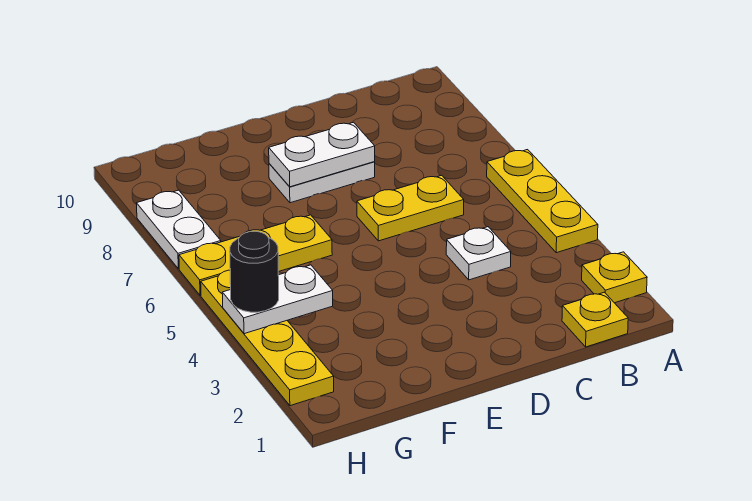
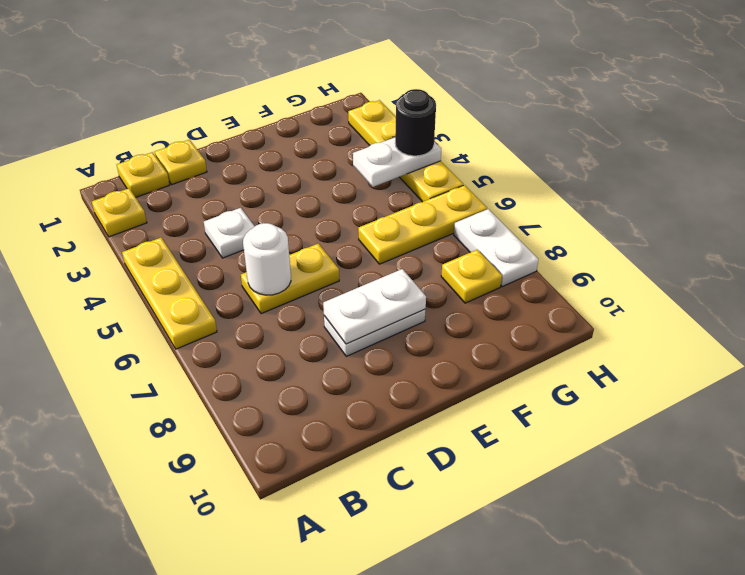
none -> yellow plate C1 level 1
none -> white round brick C6 level 2
none -> yellow plate G8 level 1

